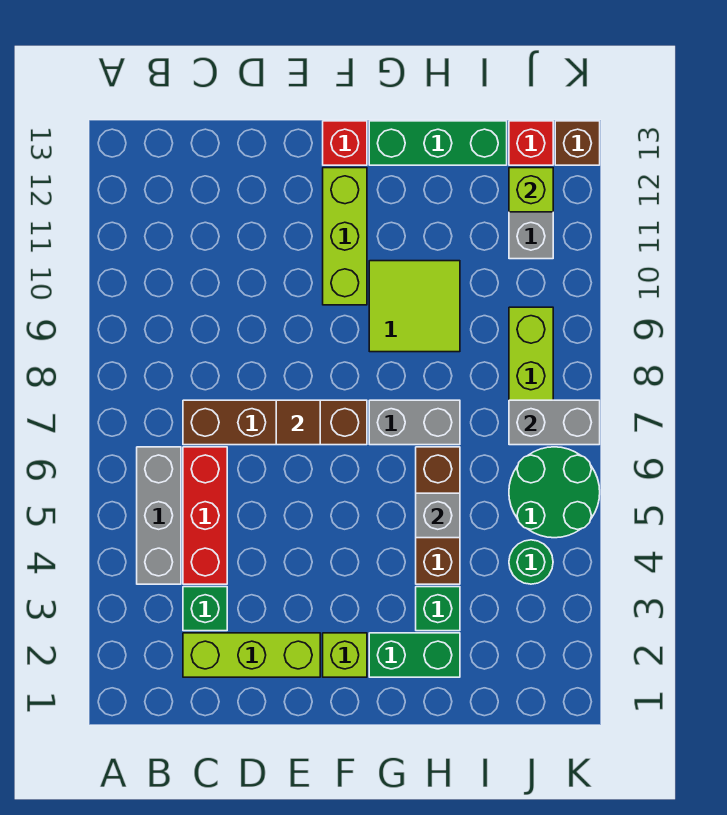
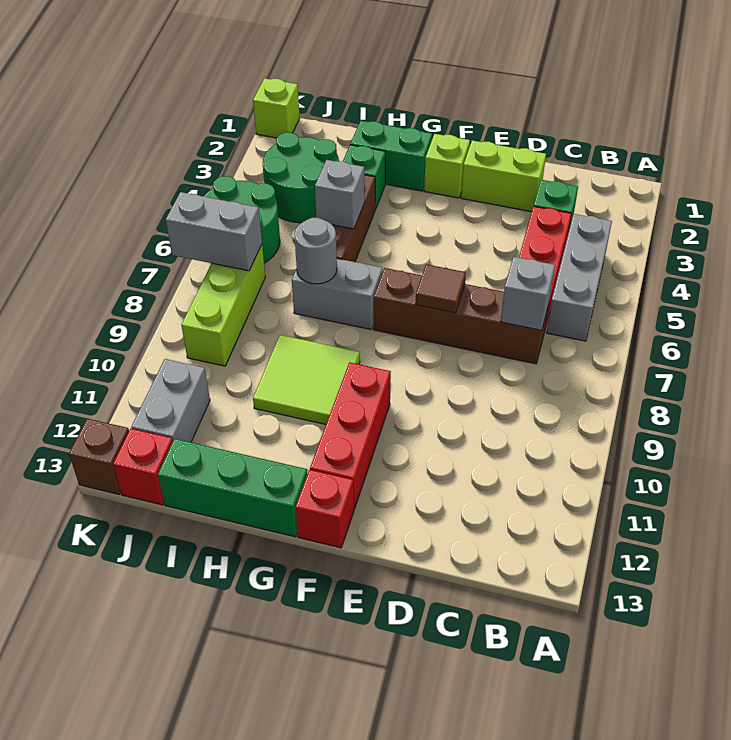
lime brick C2:E2 level 1 -> lime brick D2:E2 level 1
none -> grey brick C7 level 2
lime brick F10:F12 level 1 -> red brick F10:F12 level 1
none -> grey round brick H7 level 2
green round brick J4 level 1 -> green round brick I3:J4 level 1
lime brick J12 level 2 -> lime brick K1 level 1

